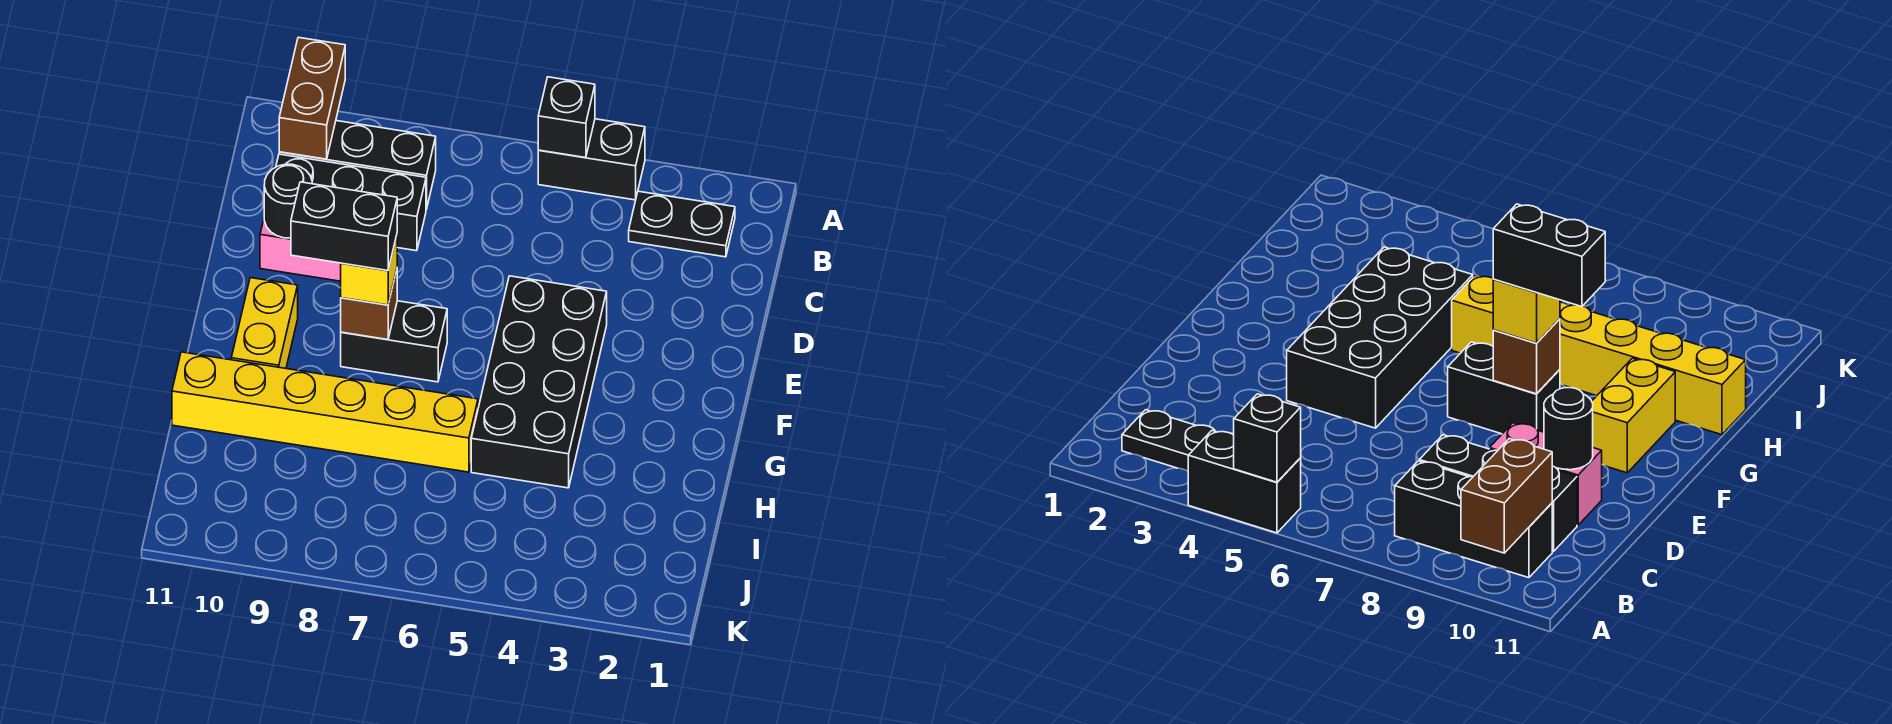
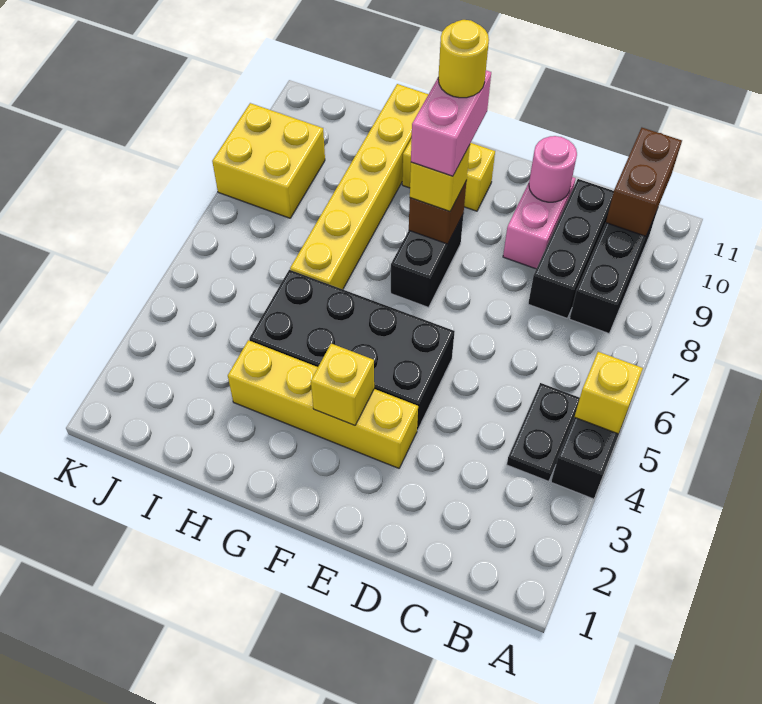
black brick A5 level 2 -> yellow brick A5 level 2
brown brick A10:B10 level 2 -> brown brick B10:B11 level 2
black plate B2:B3 level 1 -> black plate B4:B5 level 1
black round brick D10 level 2 -> pink round brick D10 level 2
none -> yellow brick E3:H3 level 1
none -> yellow brick F3 level 2
black brick F8:F9 level 4 -> pink brick F8:F9 level 4
none -> yellow round brick F9 level 5
none -> yellow brick J8:K9 level 1

